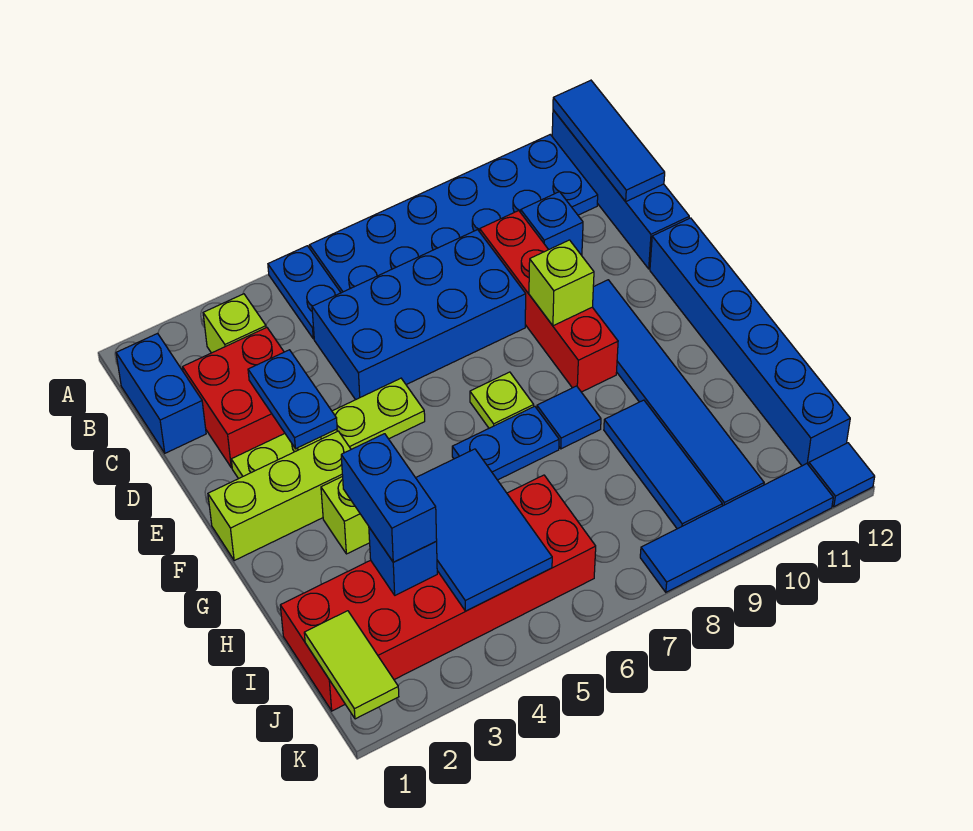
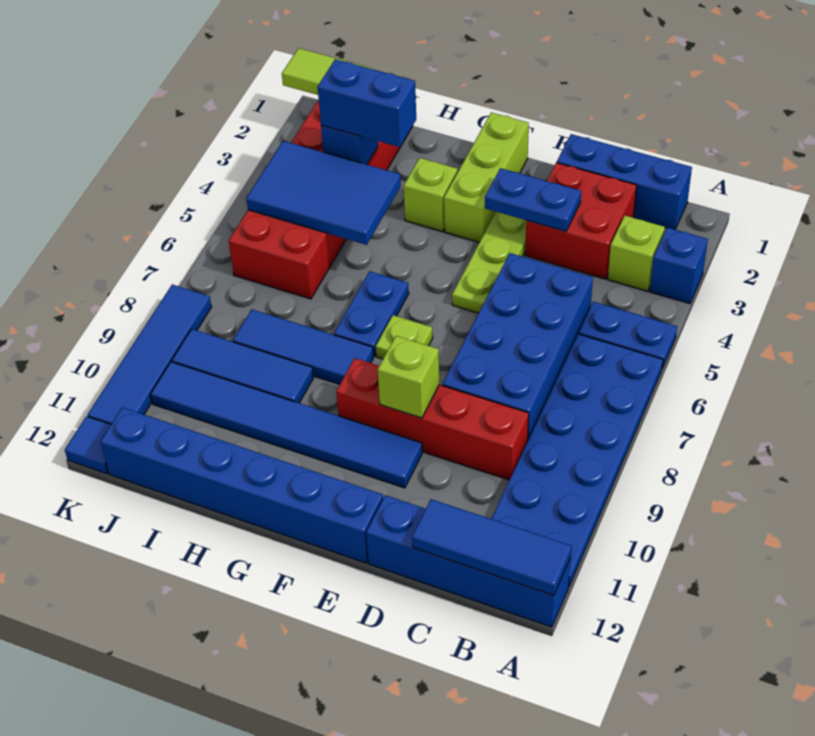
blue brick B1:C1 level 1 -> blue brick B1:D1 level 1
blue brick C10 level 1 -> blue brick A3 level 1
blue tile G8 level 1 -> blue tile G8:I8 level 1

